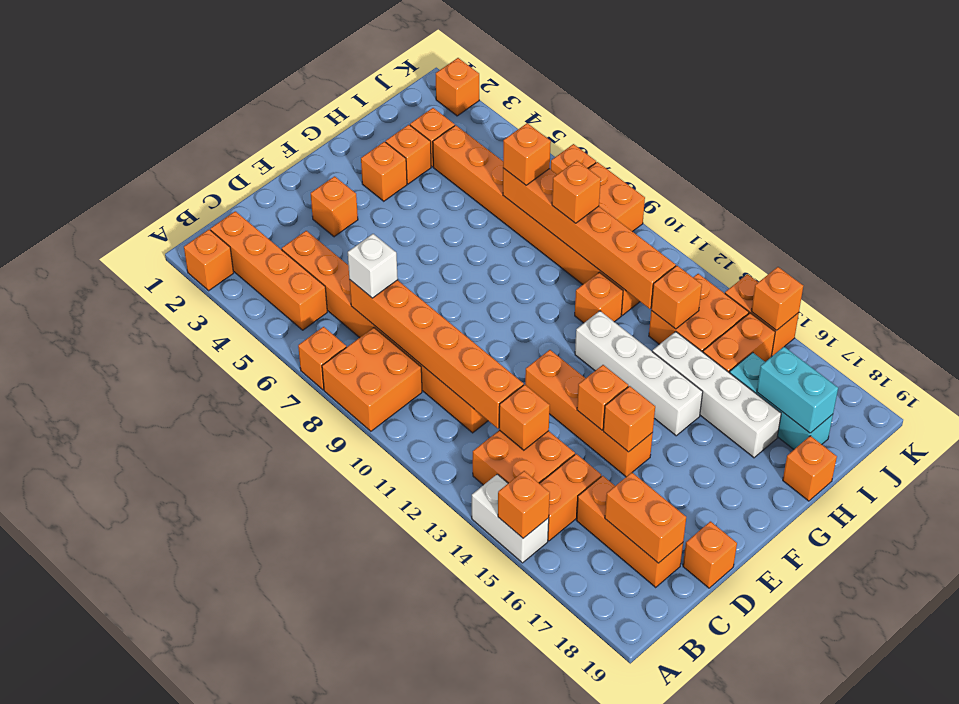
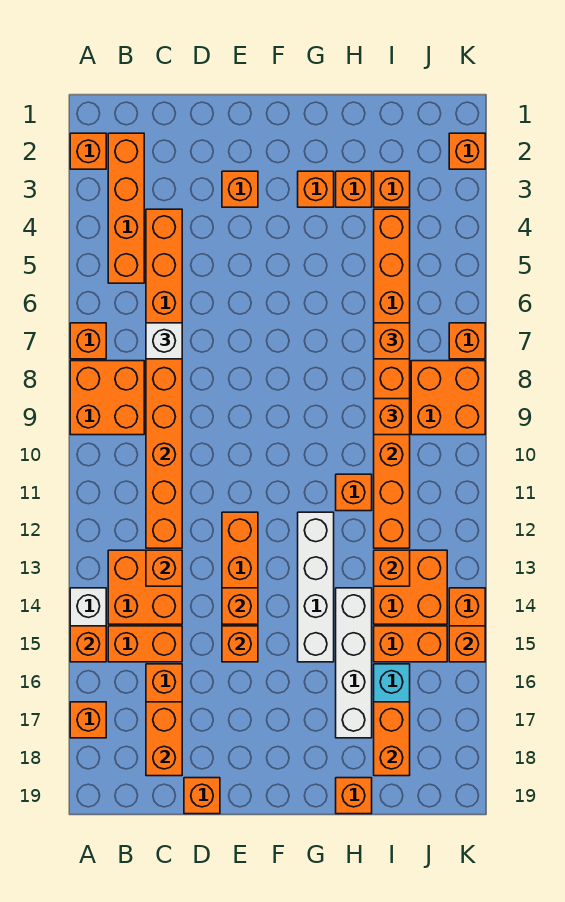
none -> orange brick A17 level 1
cyan brick I17:I18 level 2 -> orange brick I17:I18 level 2

